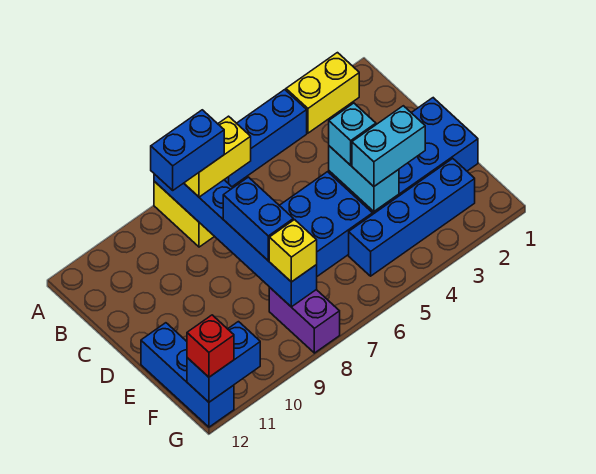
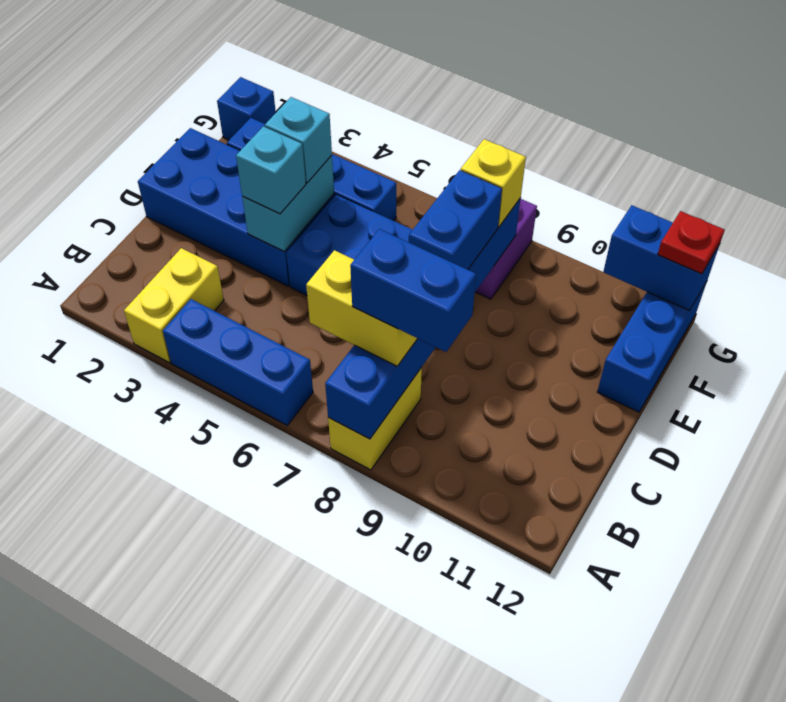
yellow brick A2:A3 level 1 -> yellow brick A3:B3 level 1
cyan brick E3:E4 level 3 -> cyan brick E4 level 3
none -> blue brick G1 level 1
red brick G12 level 3 -> red plate G12 level 3

